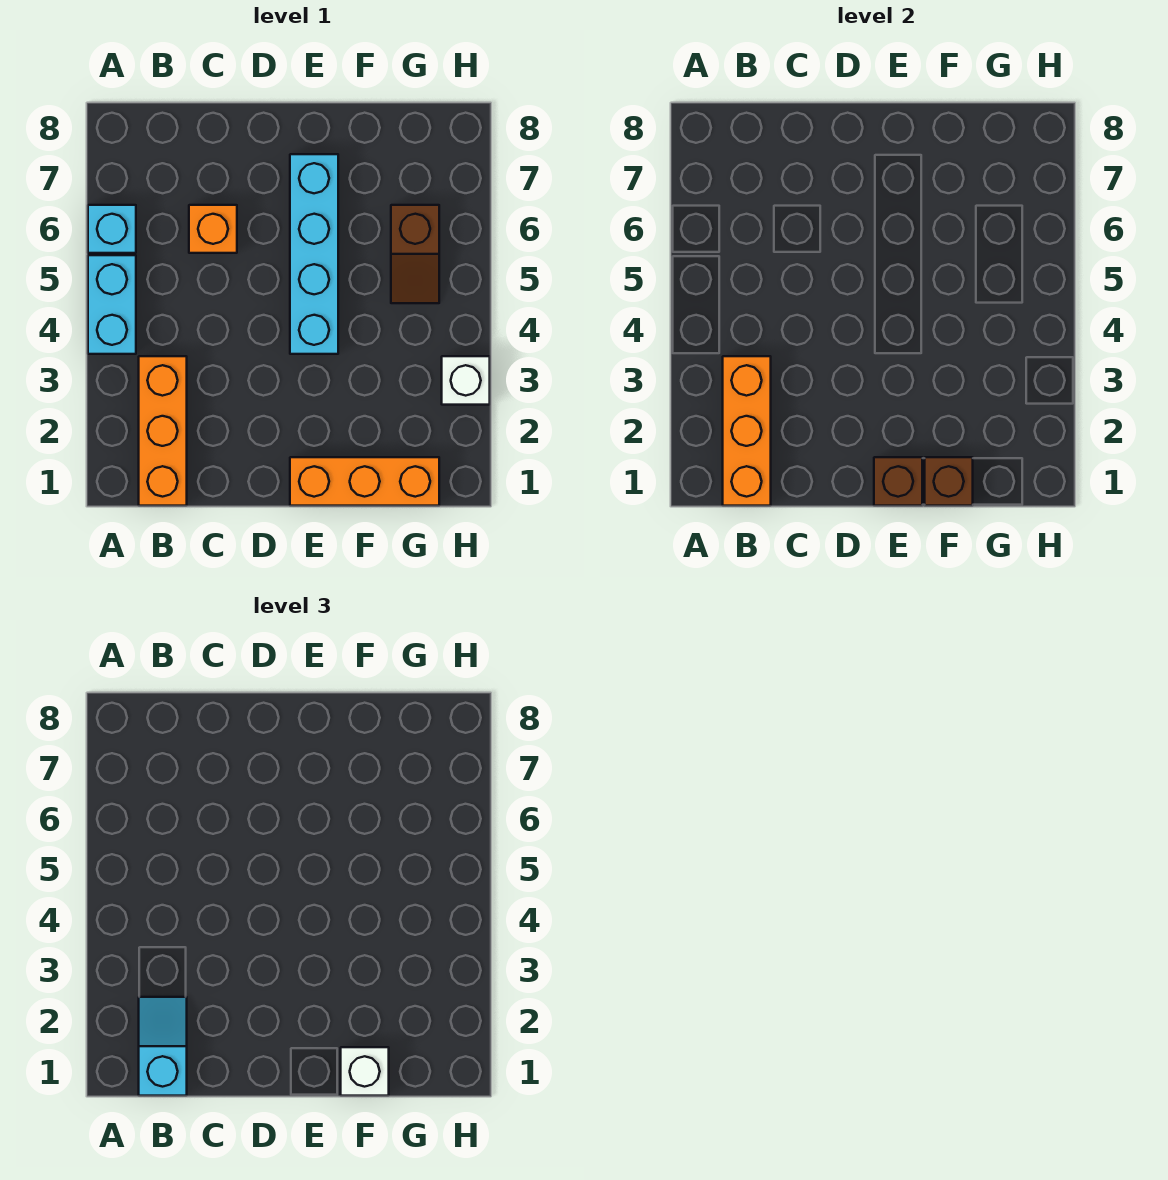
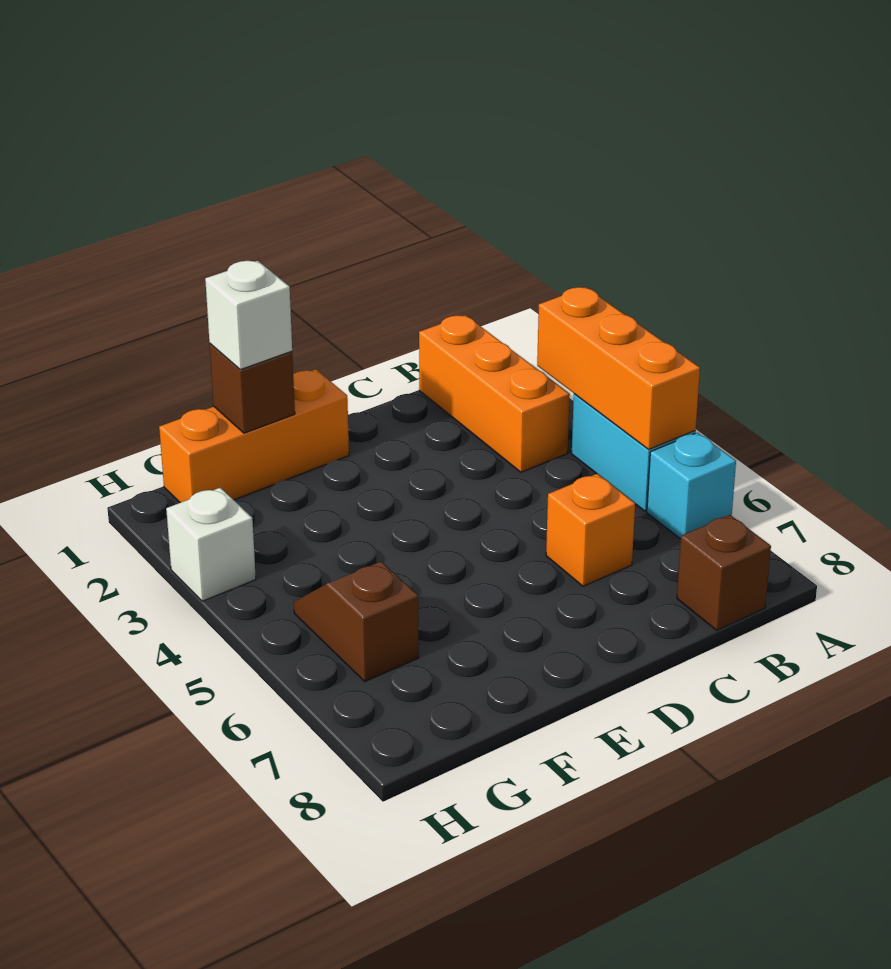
orange brick B1:B3 level 2 -> orange brick A3:A5 level 2
cyan slope B1:B2 level 3 top 1 -> none
brown brick E1 level 2 -> brown brick B8 level 1
cyan brick E4:E7 level 1 -> none

